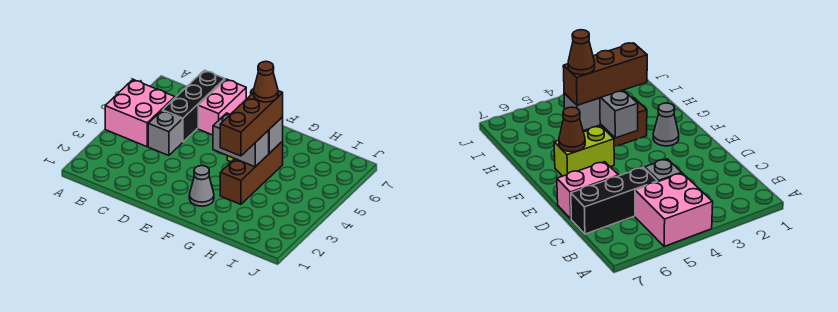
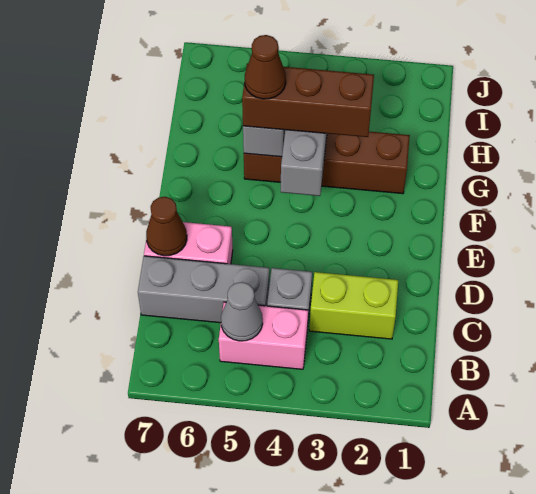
pink brick A4:B5 level 1 -> pink brick B4:B5 level 1
black brick C5:C7 level 1 -> grey brick C5:C7 level 1
grey cone F2 level 1 -> grey cone B5 level 2
lime brick F5:F6 level 1 -> lime brick C2:C3 level 1
brown cone F6 level 2 -> brown cone D7 level 2
brown brick G3:G5 level 1 -> brown brick G2:G5 level 1

